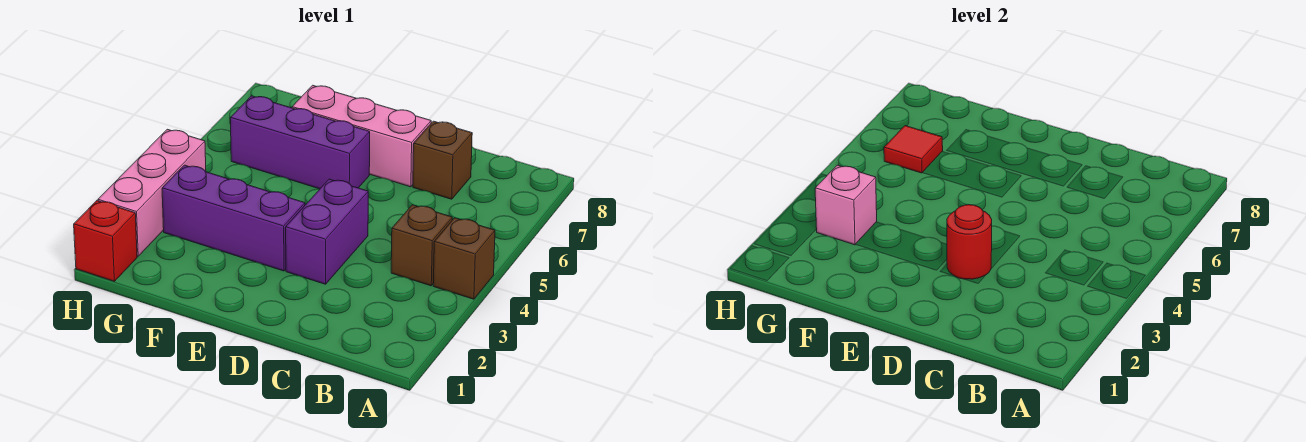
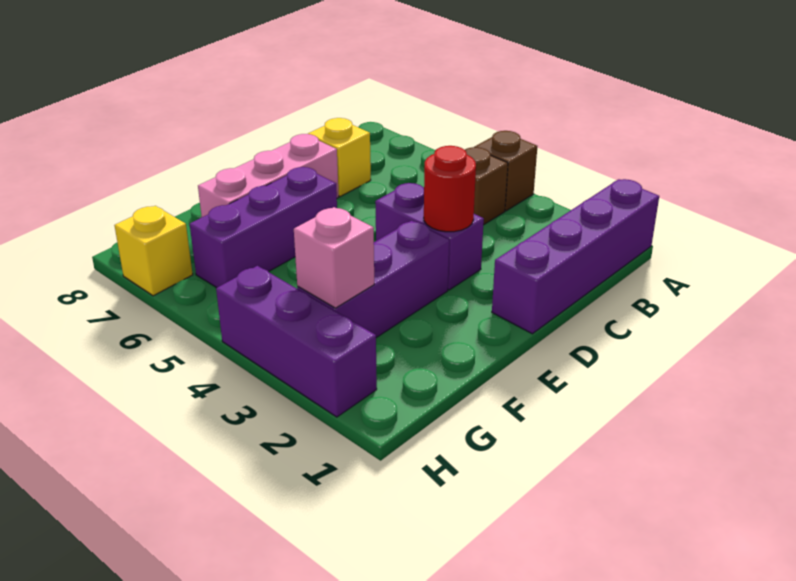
none -> purple brick A1:D1 level 1
brown brick C7 level 1 -> yellow brick C7 level 1
red tile G6 level 2 -> none
red brick H1 level 1 -> none
pink brick H2:H4 level 1 -> purple brick H2:H4 level 1
none -> yellow brick H7 level 1

